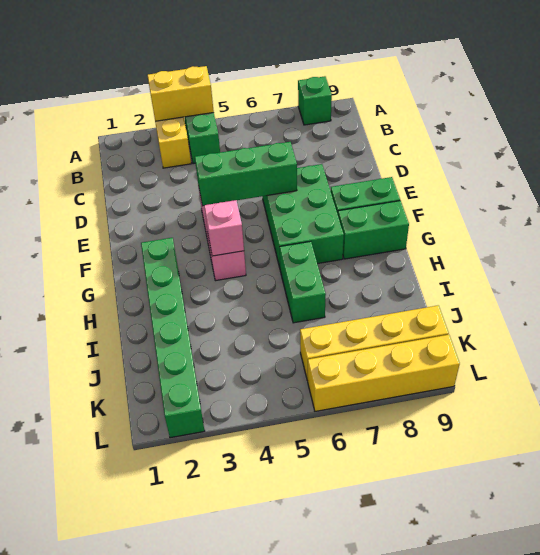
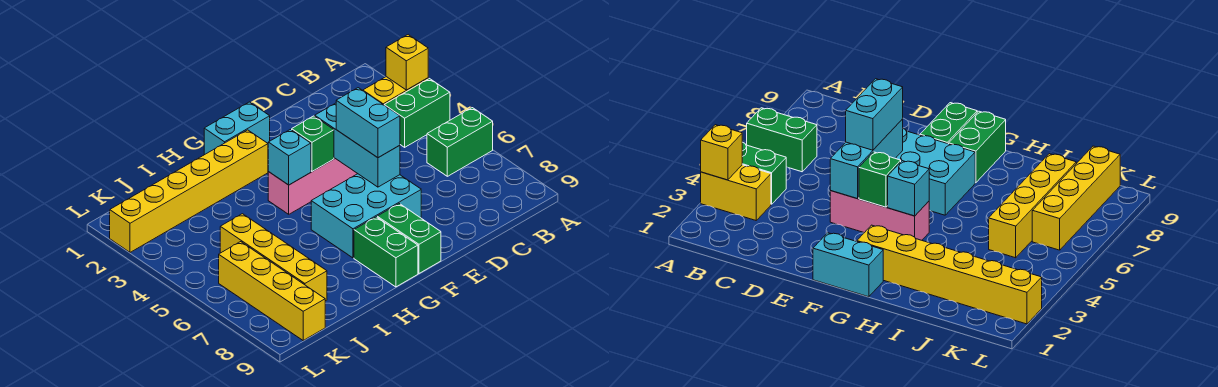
yellow brick A3:A4 level 2 -> yellow brick A3 level 2
green brick A8 level 1 -> green brick F4 level 2
green brick E4:E6 level 2 -> cyan brick E4:E6 level 2
none -> cyan brick E5:E6 level 3
green brick E6:G7 level 1 -> cyan brick E6:G7 level 1
none -> cyan brick F1:G1 level 1
green brick G2:L2 level 1 -> yellow brick G2:L2 level 1
pink brick G4 level 2 -> cyan brick G4 level 2
green brick H6:I6 level 1 -> green brick A6:B6 level 1
yellow brick L6:L9 level 1 -> yellow brick J5:J8 level 1

